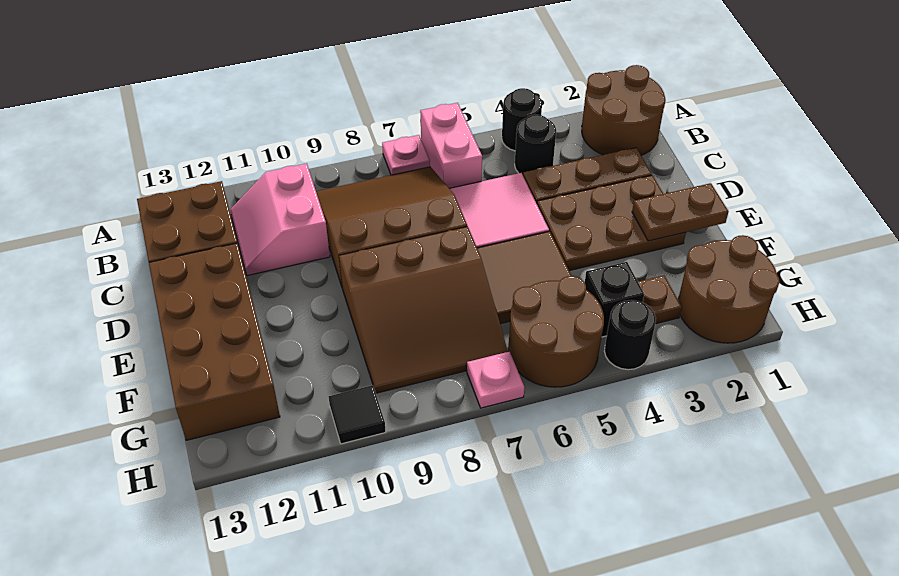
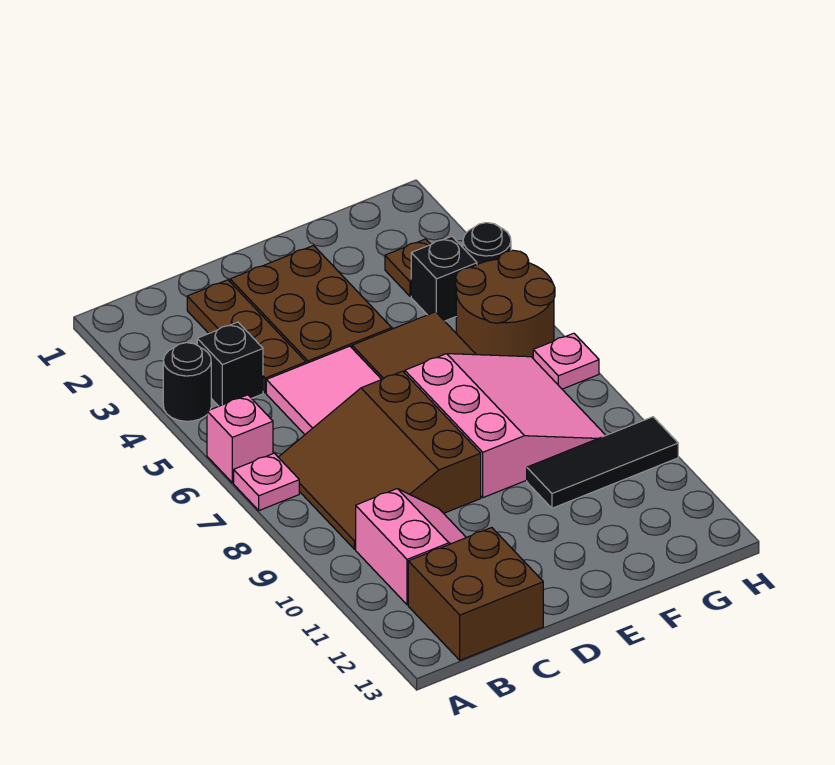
brown round brick A1:B2 level 1 -> none
pink brick A6:B6 level 1 -> pink brick A6 level 1
black round brick B4 level 1 -> black brick B4 level 1
pink slope B10:C11 level 1 top 10 -> pink slope B10:C11 level 1 top B
brown brick D12:G13 level 1 -> none
brown plate E1:E2 level 2 -> none
brown slope E7:G9 level 1 top E -> pink slope E7:G9 level 1 top E
brown round brick G1:H2 level 1 -> none
black tile H10 level 1 -> black tile F10:H10 level 1

